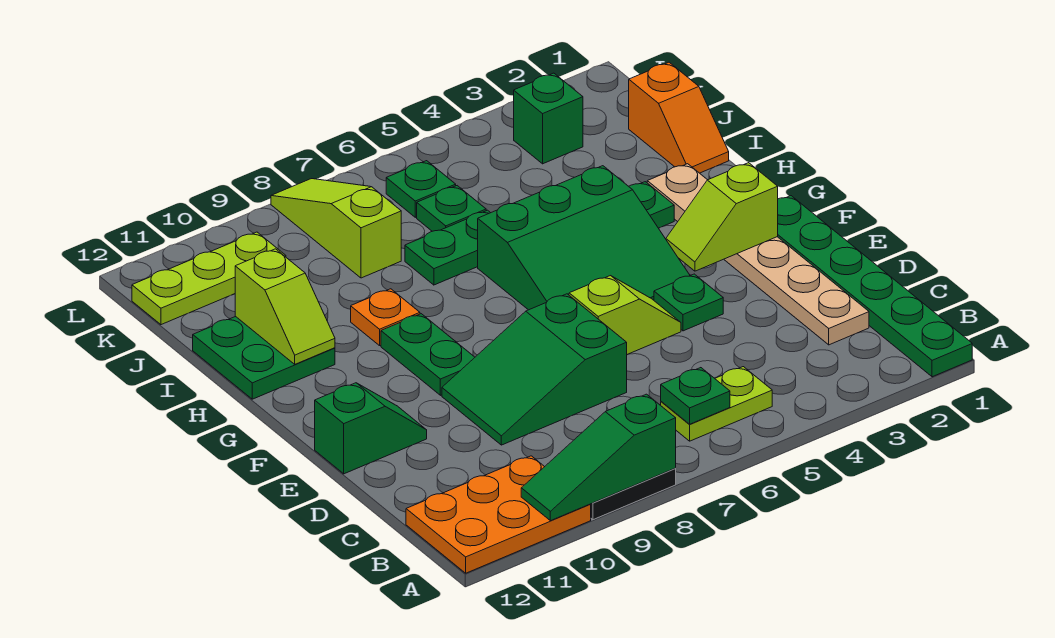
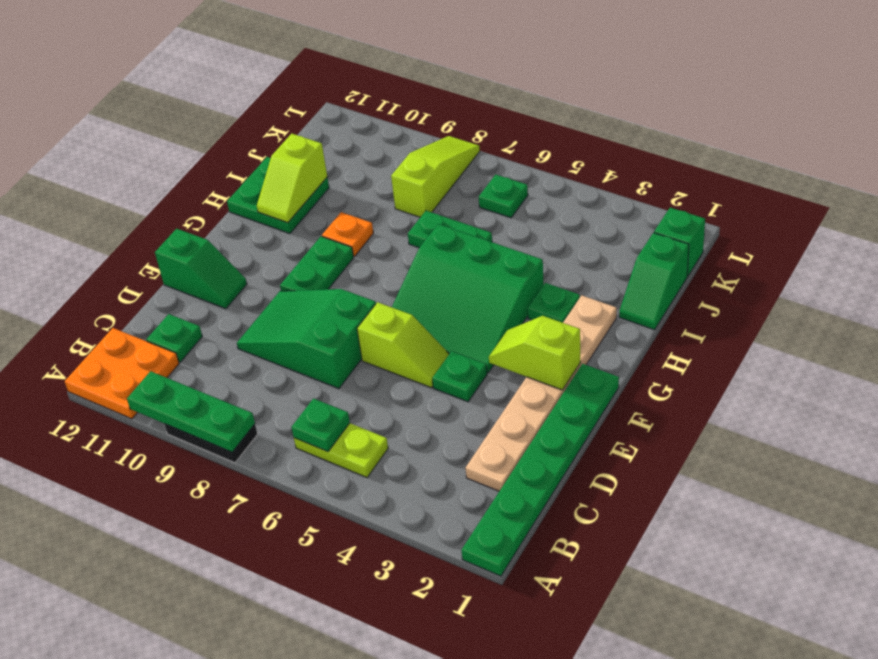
green slope A8:A10 level 2 top 8 -> green plate A8:A10 level 2
orange plate A10:B12 level 1 -> orange plate A11:B12 level 1
orange slope I1:J1 level 1 top J -> green slope I1:J1 level 1 top J
green plate J6 level 1 -> green plate C11 level 1
green brick K3 level 1 -> green brick K1 level 1
lime plate K10:K12 level 1 -> none

